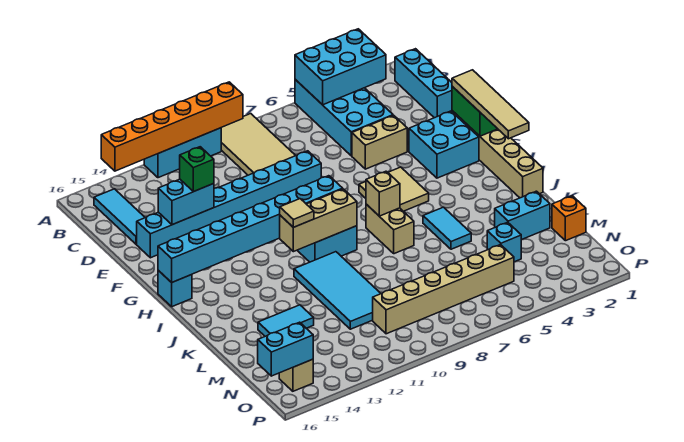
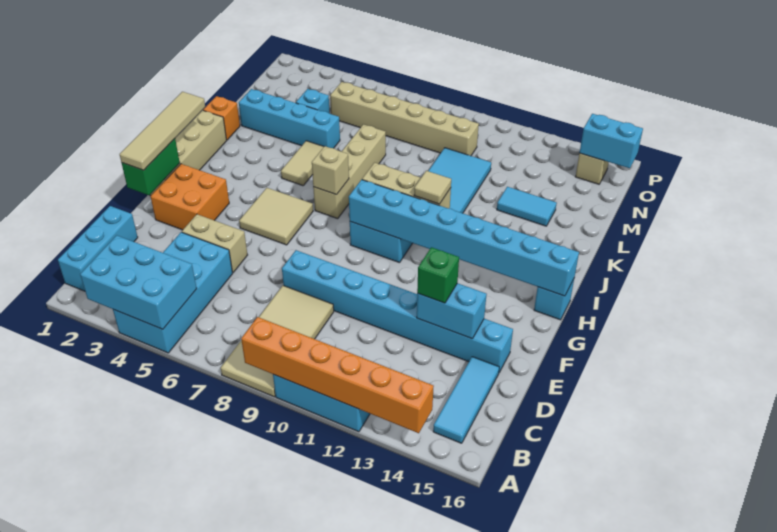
cyan brick F2:G3 level 1 -> orange brick F2:G3 level 1
tan brick I7:J7 level 1 -> tan brick I7:L7 level 1
cyan tile J5:K5 level 1 -> tan tile J5:K5 level 1
cyan brick L2:L3 level 1 -> cyan brick L2:L5 level 1
orange brick M1 level 1 -> orange brick K1 level 1

